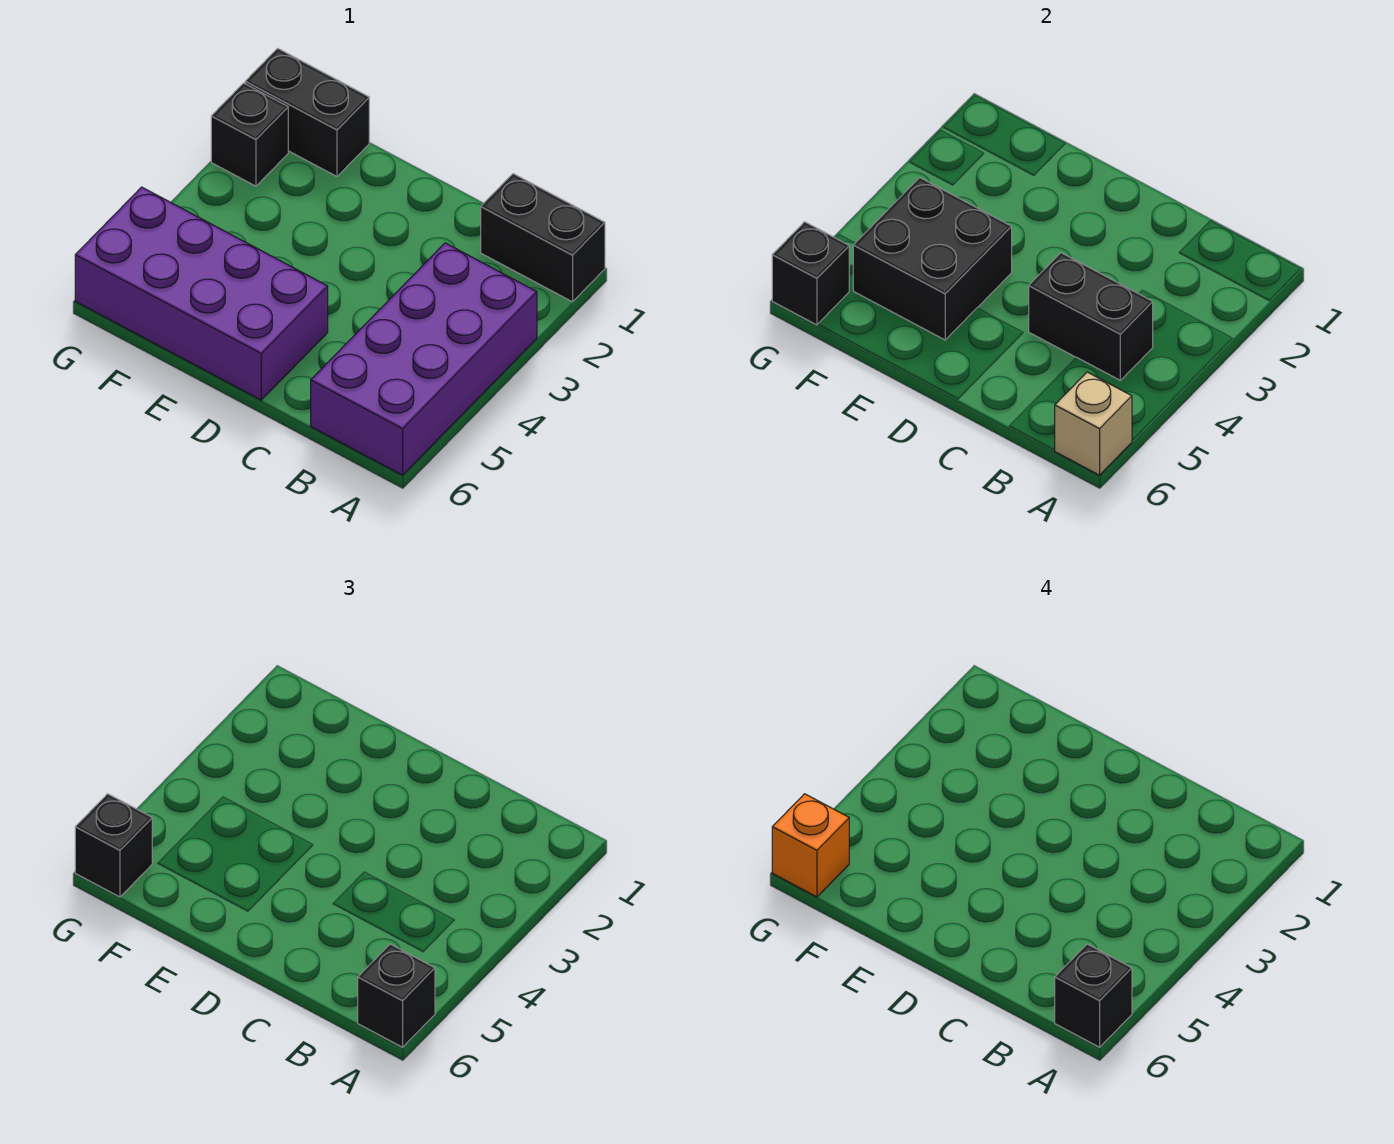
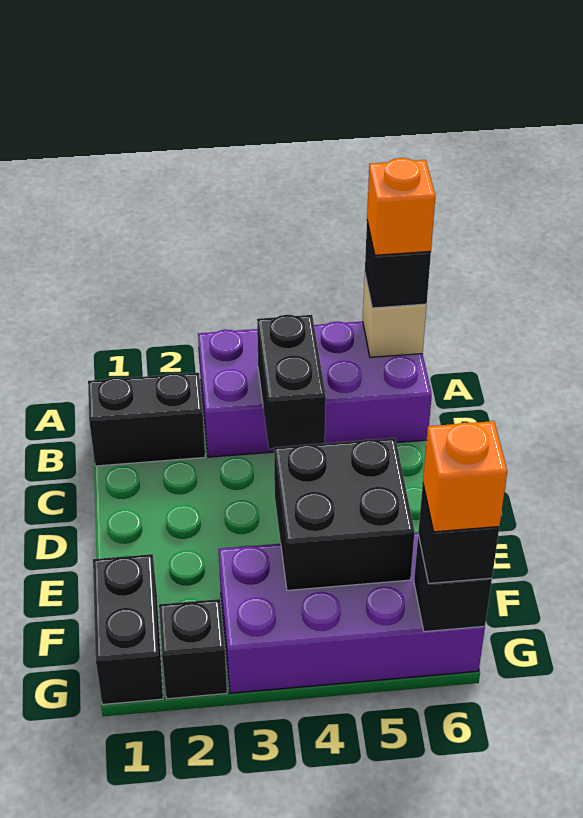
black brick A1:B1 level 1 -> black brick B1:B2 level 1
black brick A6 level 4 -> orange brick A6 level 4
purple brick D5:G6 level 1 -> purple brick F3:G6 level 1

